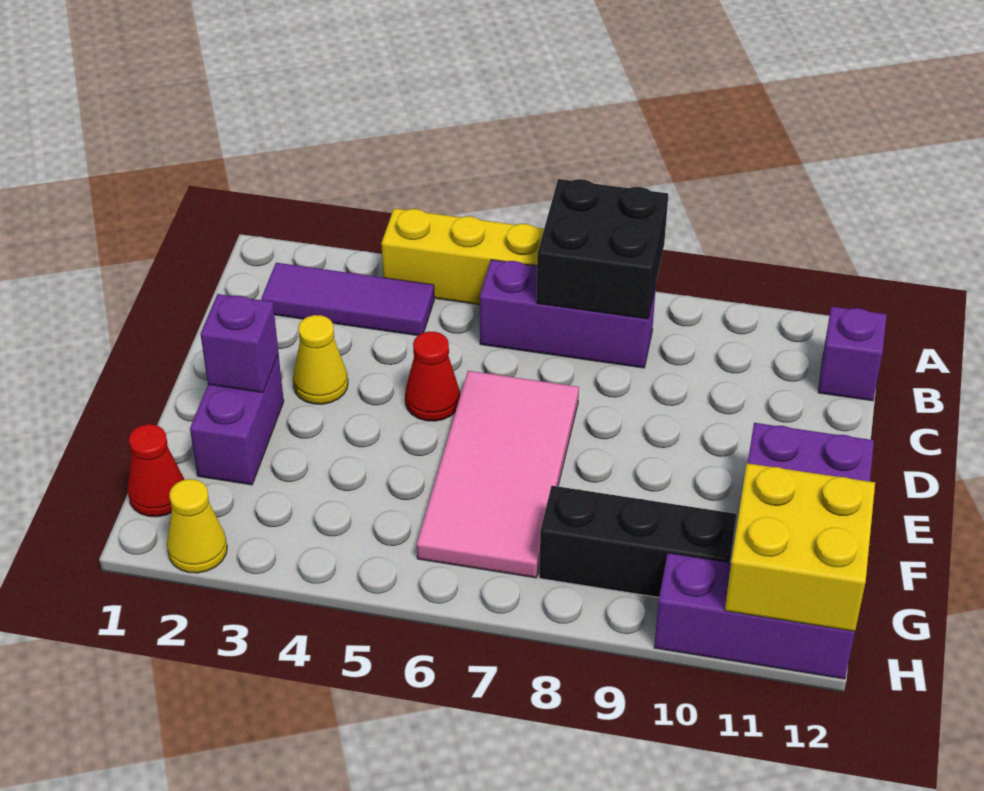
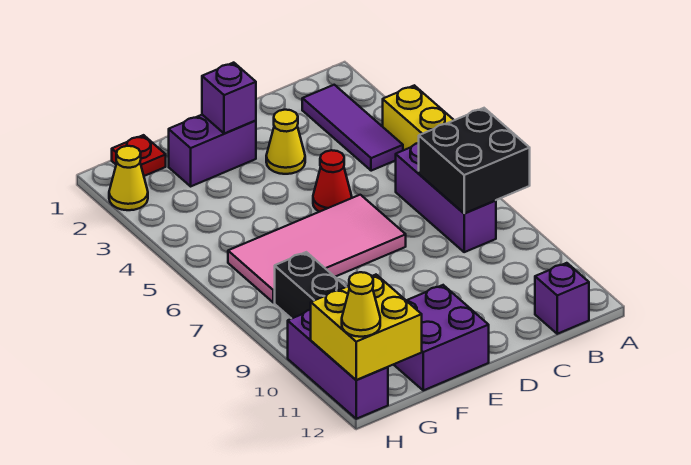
red cone G1 level 1 -> red plate G1 level 1
none -> yellow cone H12 level 3

